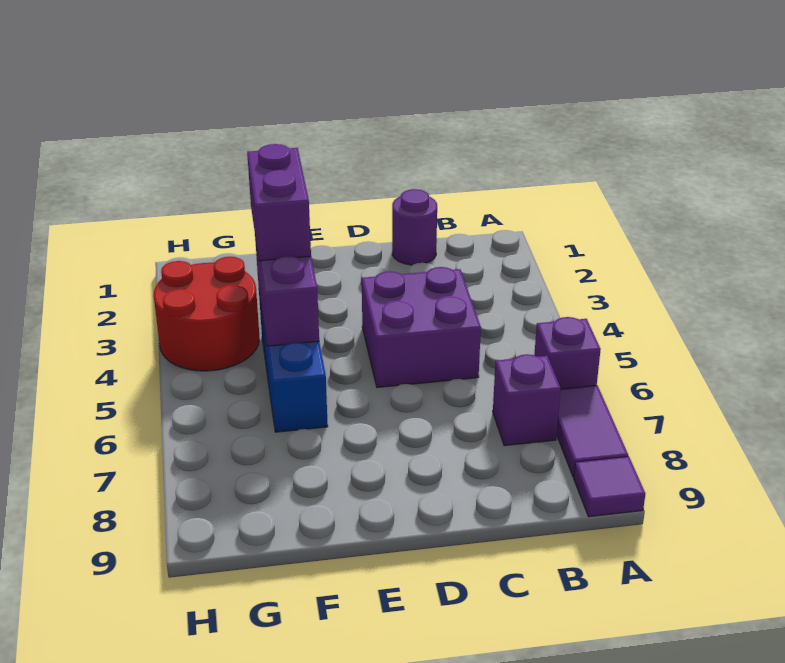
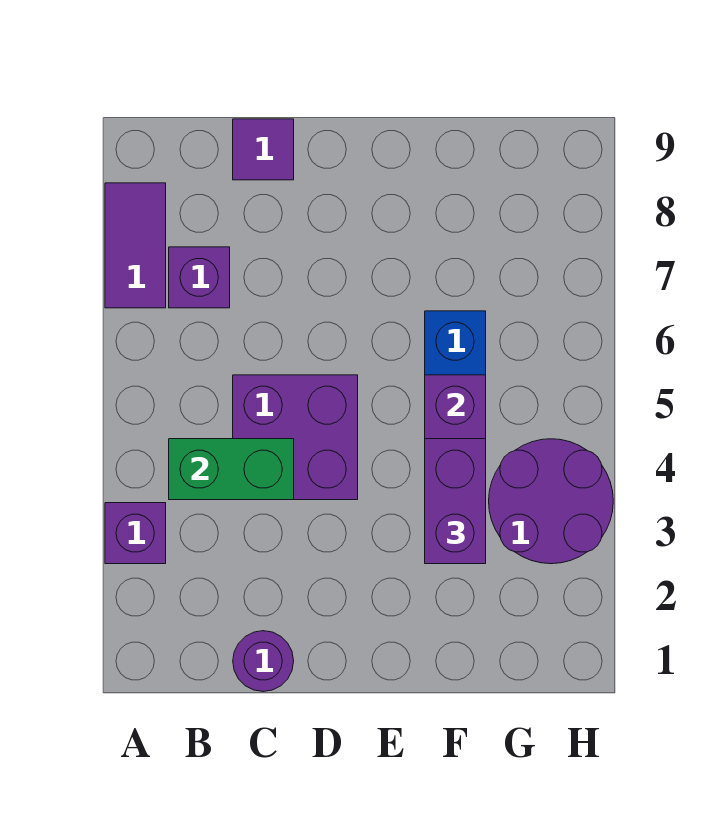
purple brick A6 level 1 -> purple brick A3 level 1
purple tile A9 level 1 -> purple tile C9 level 1
none -> green brick B4:C4 level 2
red round brick G3:H4 level 1 -> purple round brick G3:H4 level 1

